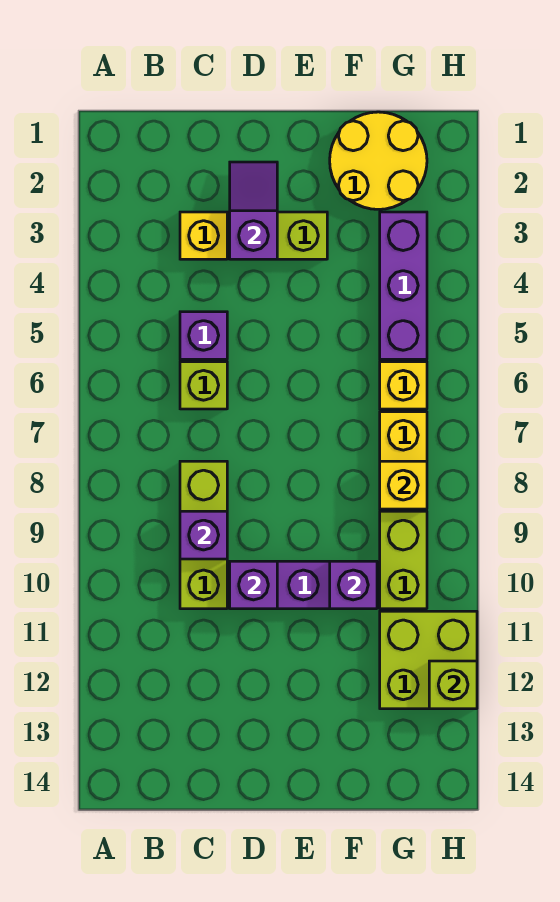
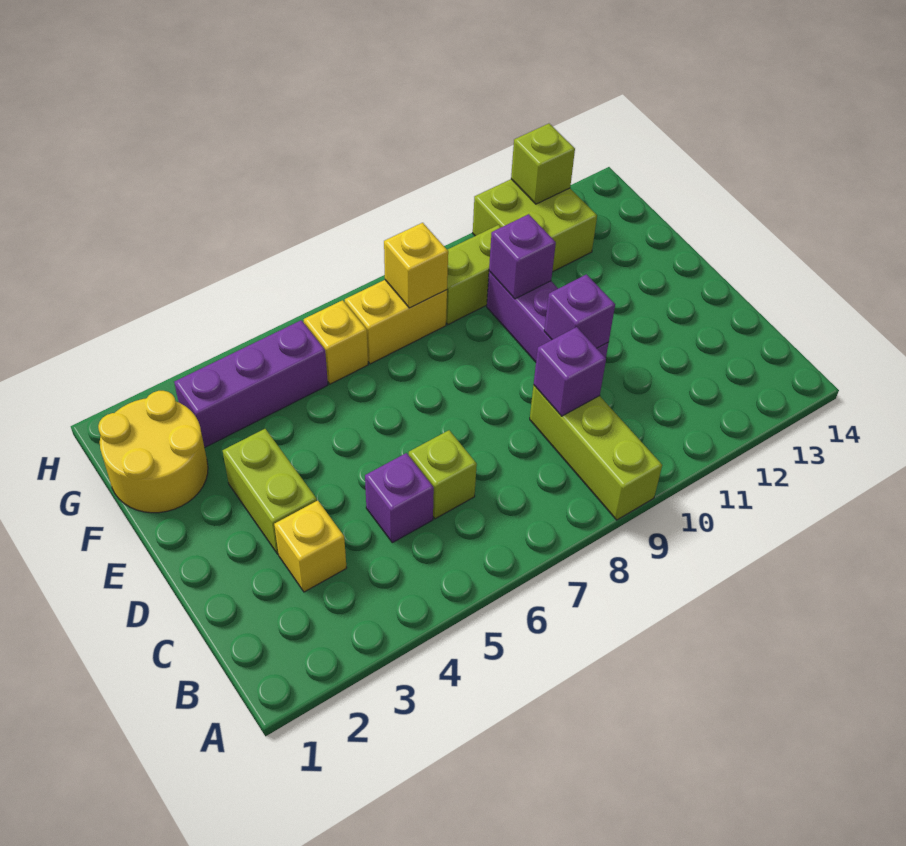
lime brick C8:C10 level 1 -> lime brick A9:C9 level 1
purple slope D2:D3 level 2 top 3 -> none

